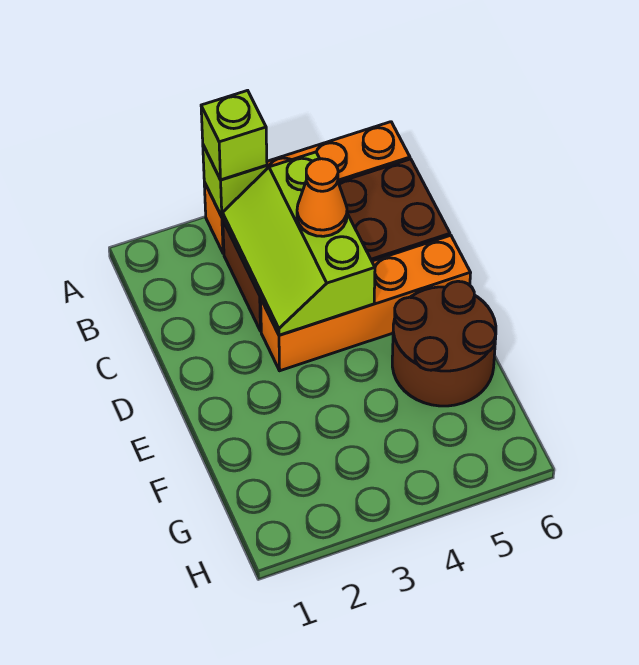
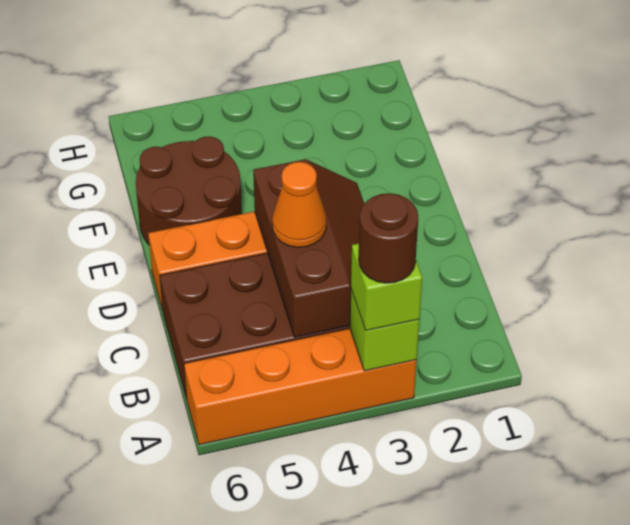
none -> brown round brick A3 level 4
lime slope B3:D4 level 2 top 4 -> brown slope B3:D4 level 2 top 4

